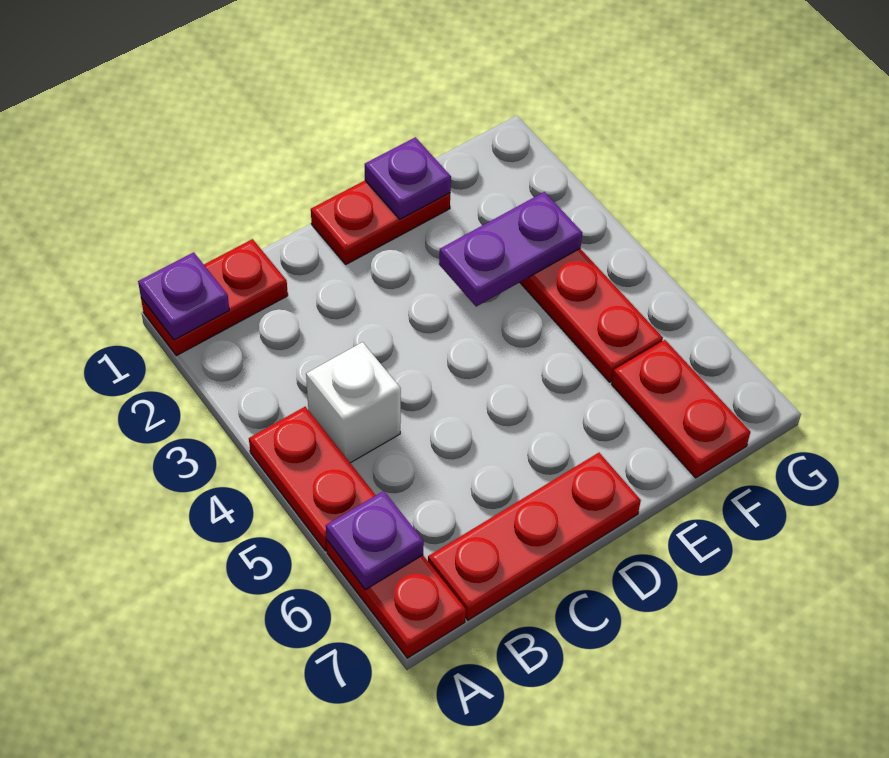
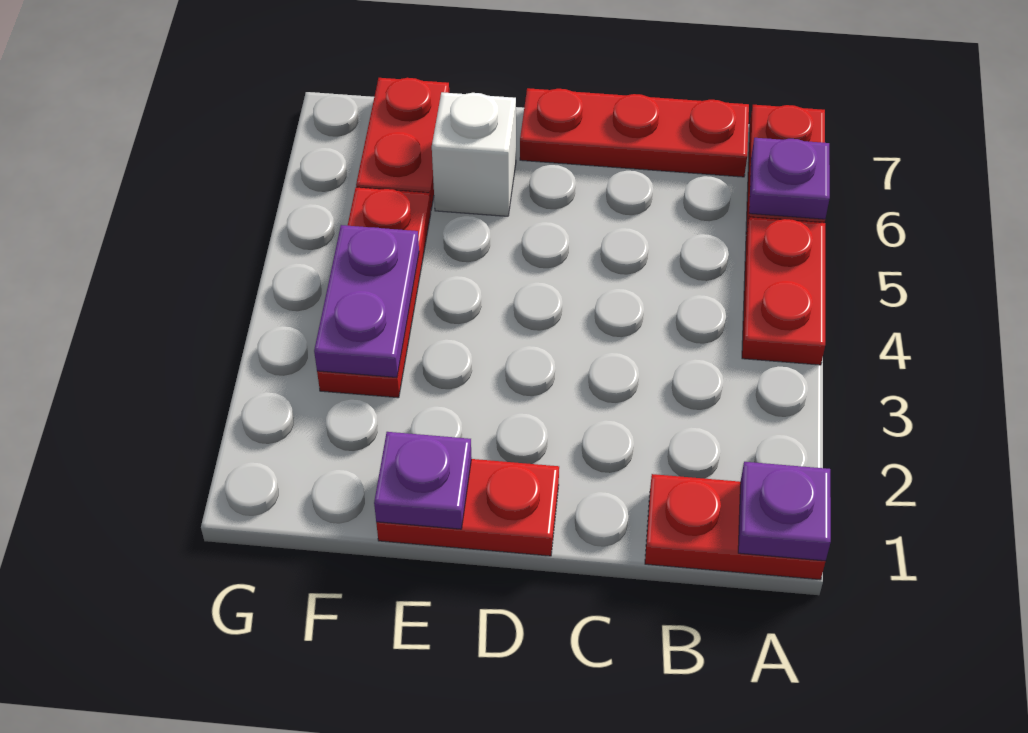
white brick B4 level 1 -> white brick E6 level 1
purple plate E3:F3 level 2 -> purple plate F3:F4 level 2

